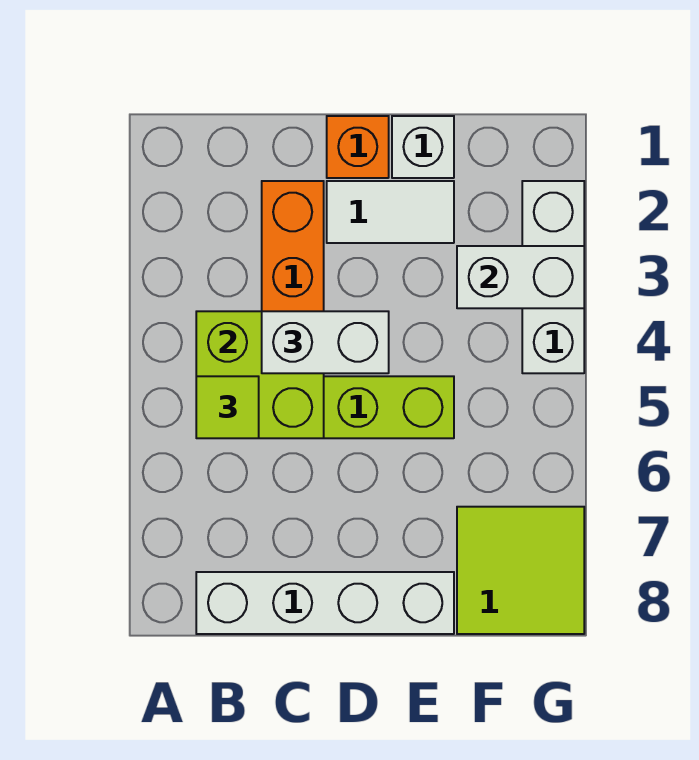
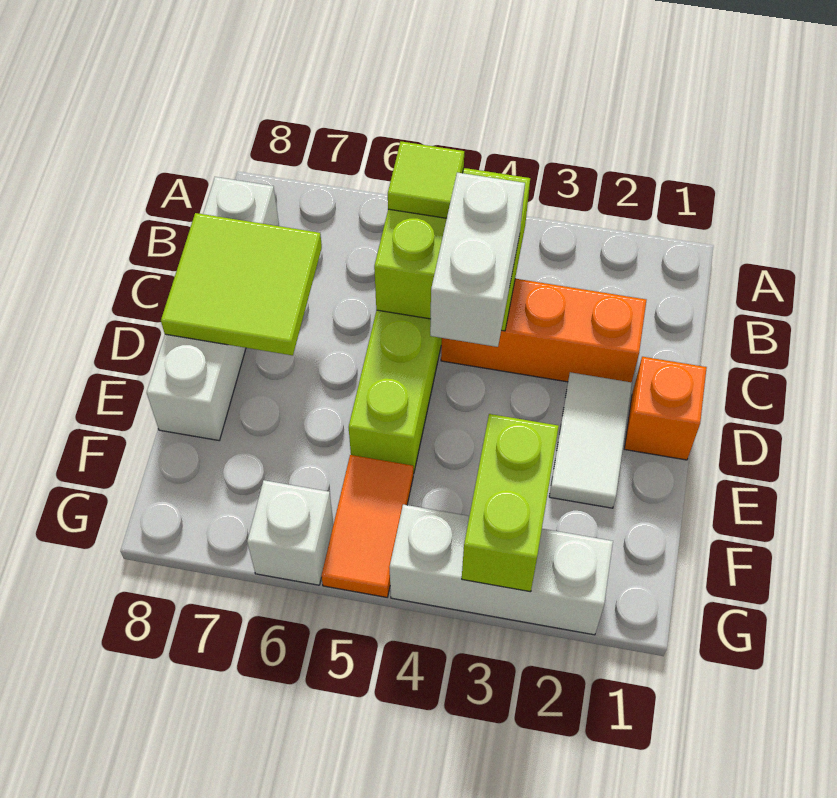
white brick E1 level 1 -> white brick G6 level 1
white brick F3:G3 level 2 -> lime brick F3:G3 level 2
none -> orange tile F5:G5 level 1
lime tile F7:G8 level 1 -> lime tile C7:D8 level 2

